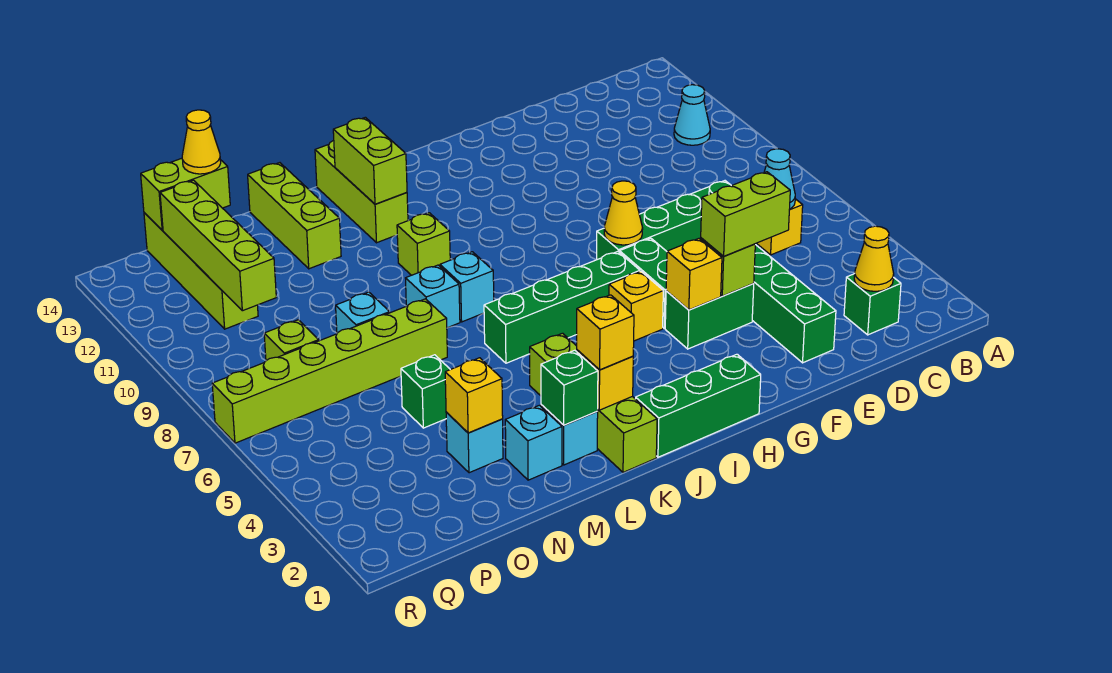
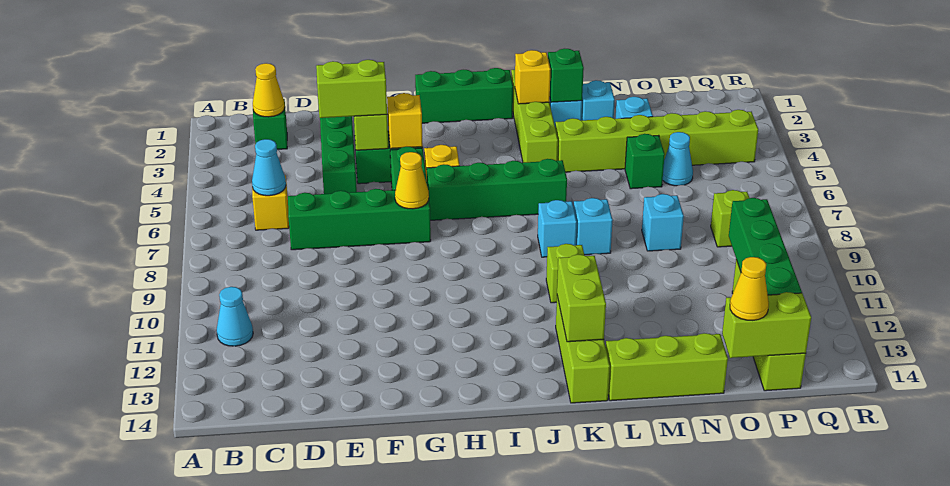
yellow brick K2 level 3 -> none
lime brick M7:R7 level 1 -> lime brick L4:Q4 level 1
lime brick M12:M14 level 1 -> lime brick L14:N14 level 1
yellow brick N3 level 2 -> none
none -> cyan cone O5 level 1
lime brick P10:P13 level 2 -> green brick P10:P13 level 2

